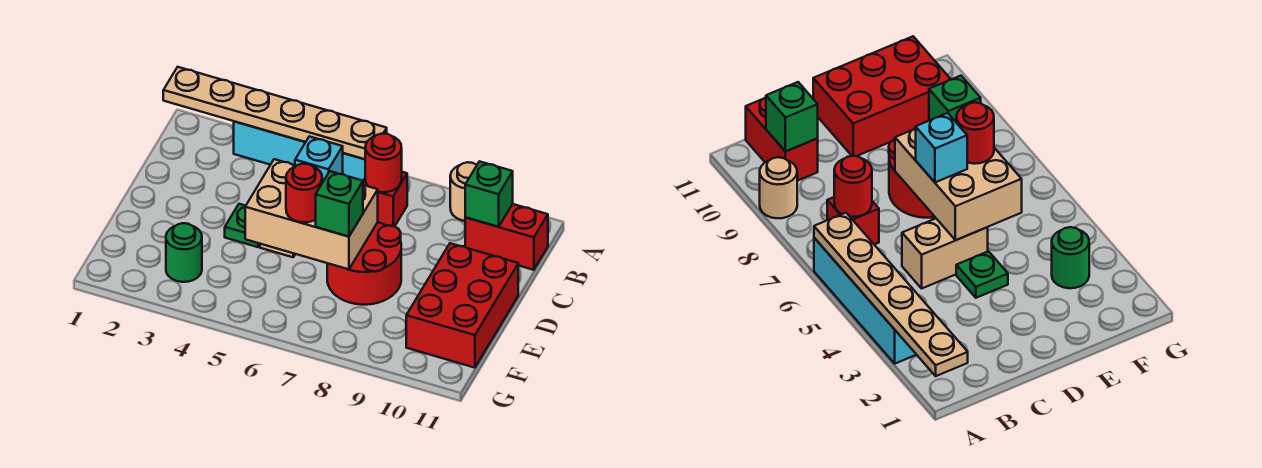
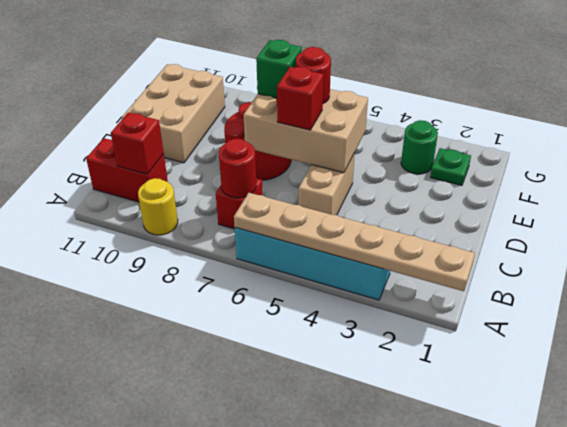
tan round brick A9 level 1 -> yellow round brick A9 level 1
green brick B10 level 2 -> red brick B10 level 2
green plate D4 level 1 -> green plate F2 level 1
cyan brick D6 level 3 -> red brick D6 level 3
red brick D10:F11 level 1 -> tan brick D10:F11 level 1

